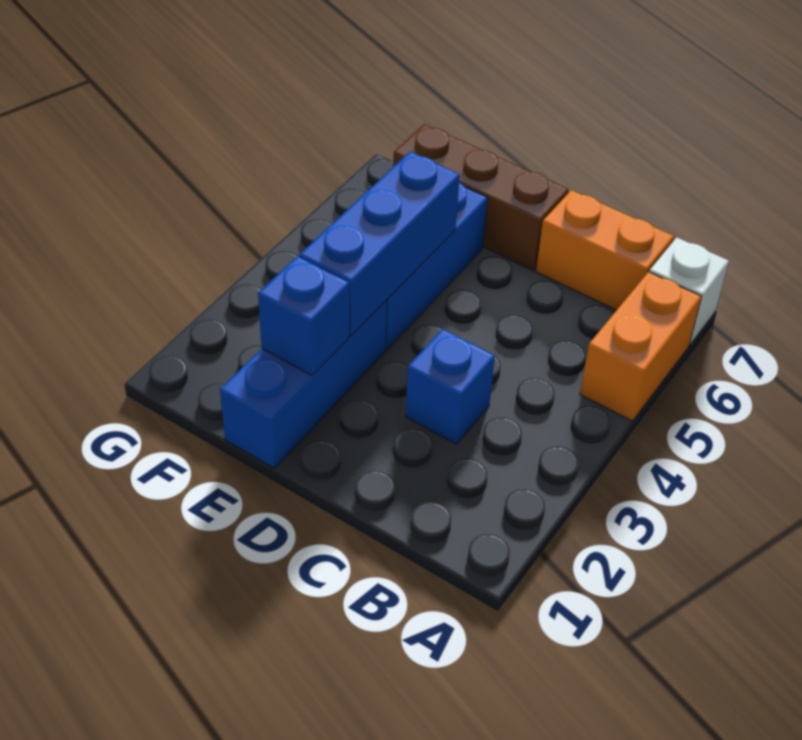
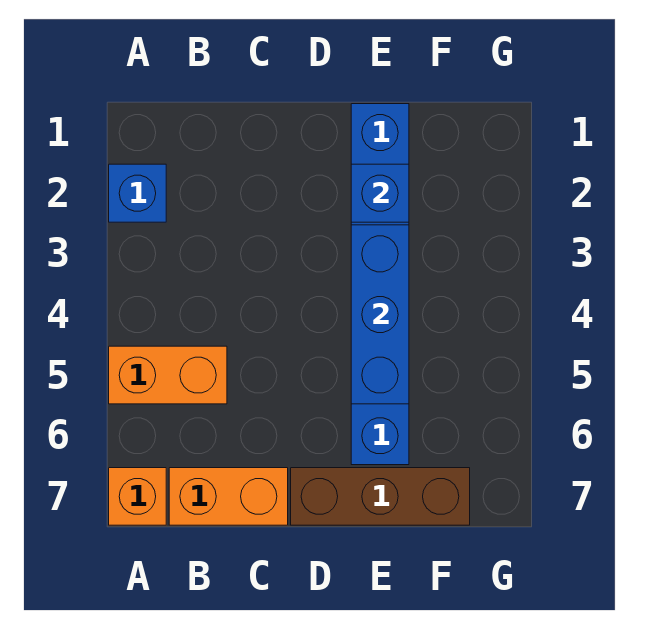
orange brick A5:A6 level 1 -> orange brick A5:B5 level 1
white brick A7 level 1 -> orange brick A7 level 1
blue brick C3 level 1 -> blue brick A2 level 1

